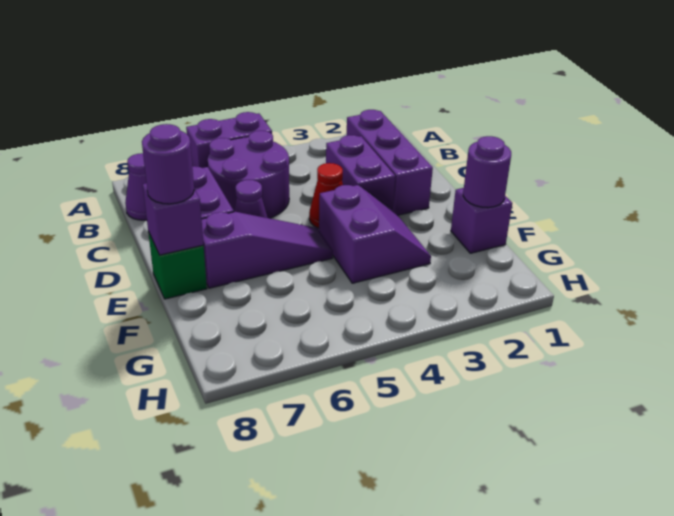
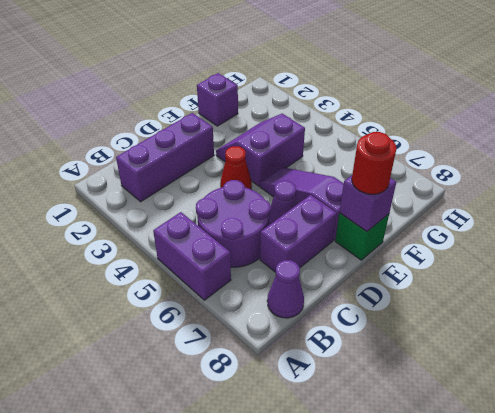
purple brick C3:D3 level 1 -> none
purple round brick E8 level 3 -> red round brick E8 level 3
purple round brick F1 level 2 -> none

